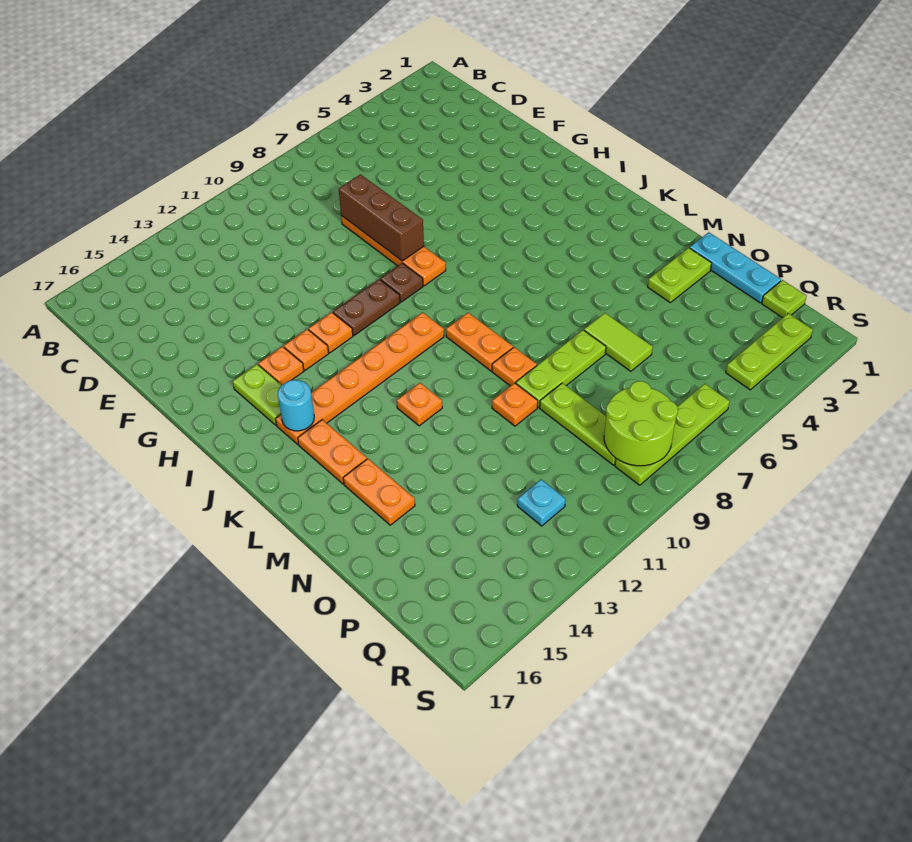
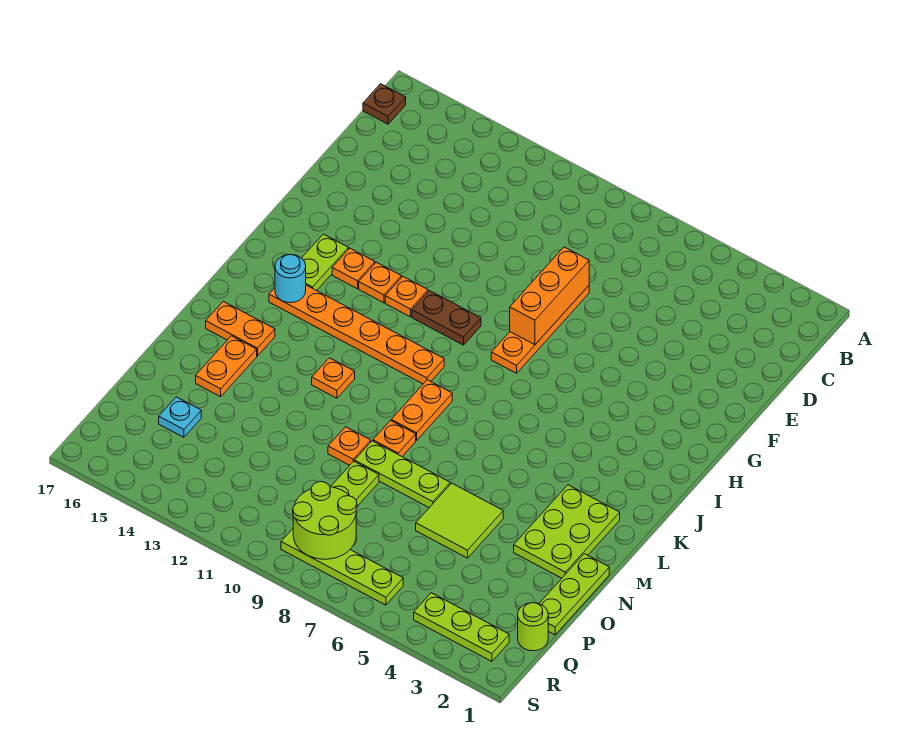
brown brick E8:G8 level 2 -> orange brick E8:G8 level 2
brown plate H9 level 1 -> brown plate B17 level 1
orange plate K15:L15 level 1 -> orange plate L15:L16 level 1
cyan plate N1:P1 level 1 -> lime plate N1:P1 level 1
lime plate N2:N3 level 1 -> lime plate L2:N3 level 1
lime tile N6:O6 level 1 -> lime tile N5:O6 level 1
lime plate Q1 level 1 -> lime round brick Q1 level 1
cyan plate Q12 level 1 -> cyan plate P15 level 1

